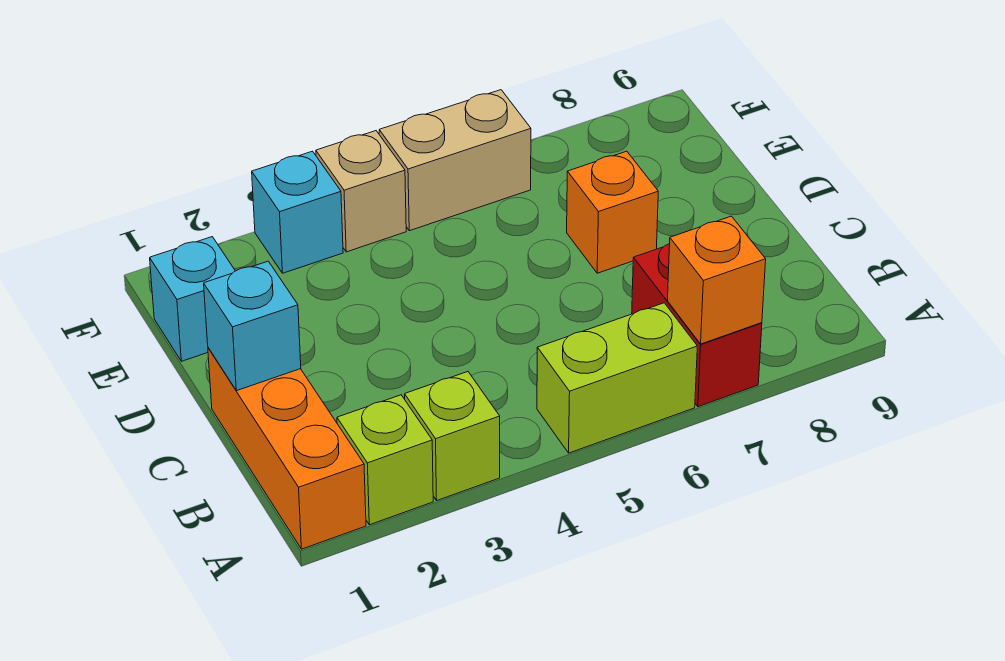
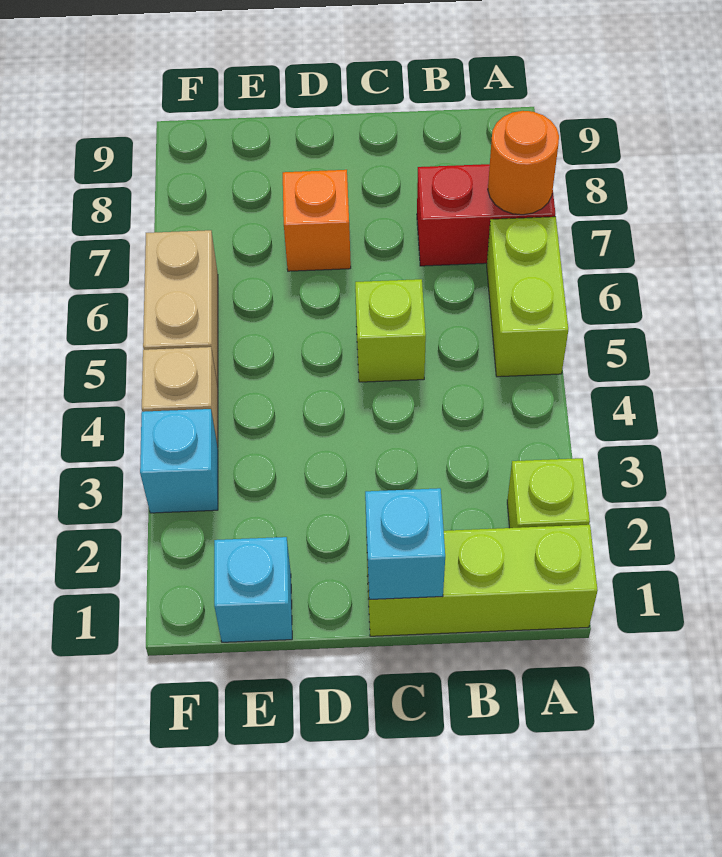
orange brick A1:C1 level 1 -> lime brick A1:C1 level 1
lime brick A3 level 1 -> lime brick C5 level 1
orange brick A7 level 2 -> orange round brick A7 level 2

